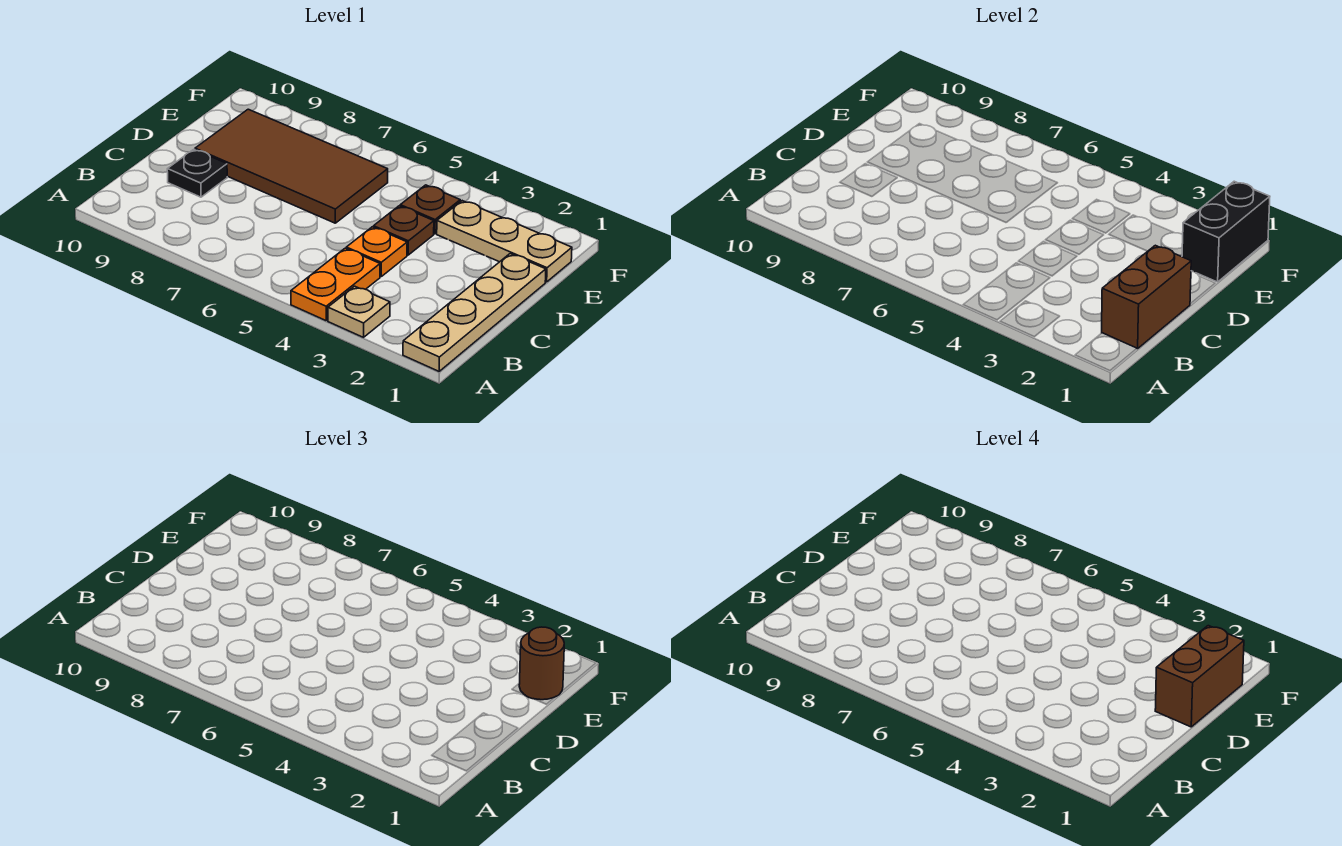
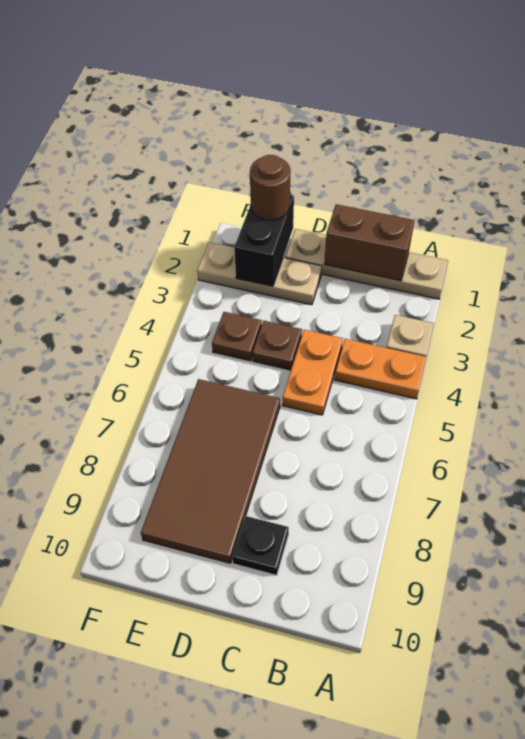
orange plate C4 level 1 -> orange plate C4:C5 level 1
brown brick D1:E1 level 4 -> none
tan plate E1:E3 level 1 -> tan plate D2:F2 level 1
black brick E1:F1 level 2 -> black brick E1:E2 level 2

